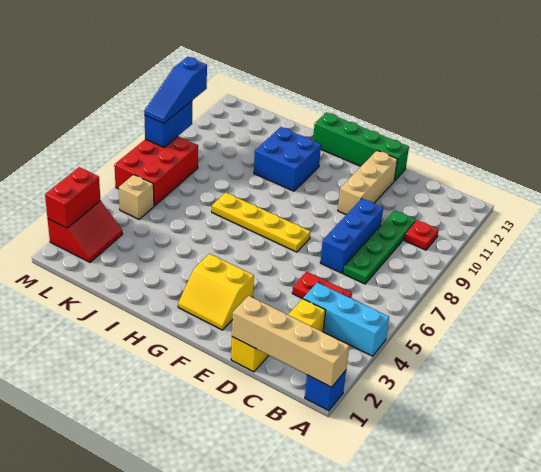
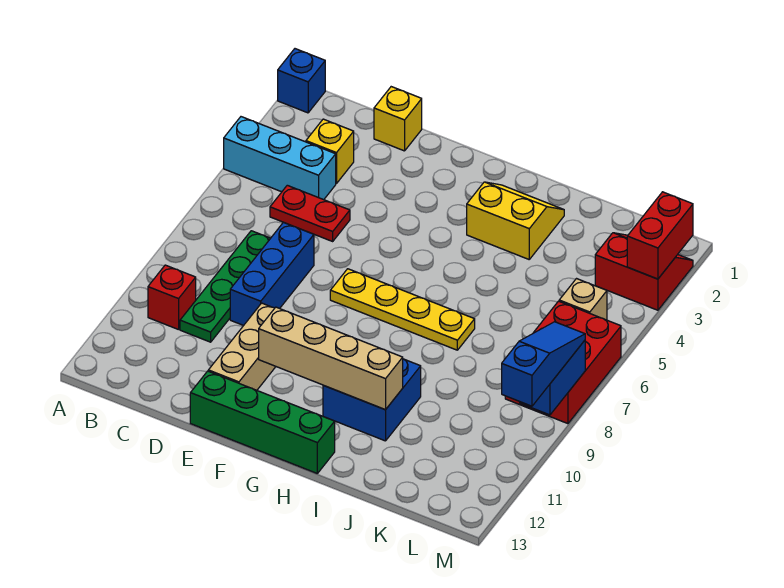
tan brick A1:D1 level 2 -> tan brick F11:I11 level 2
red plate B10 level 1 -> red brick B10 level 1
yellow slope F2:G3 level 1 top 3 -> yellow slope H2:I3 level 1 top 3
red slope L2:M3 level 1 top M -> red slope L2:M3 level 1 top 3

